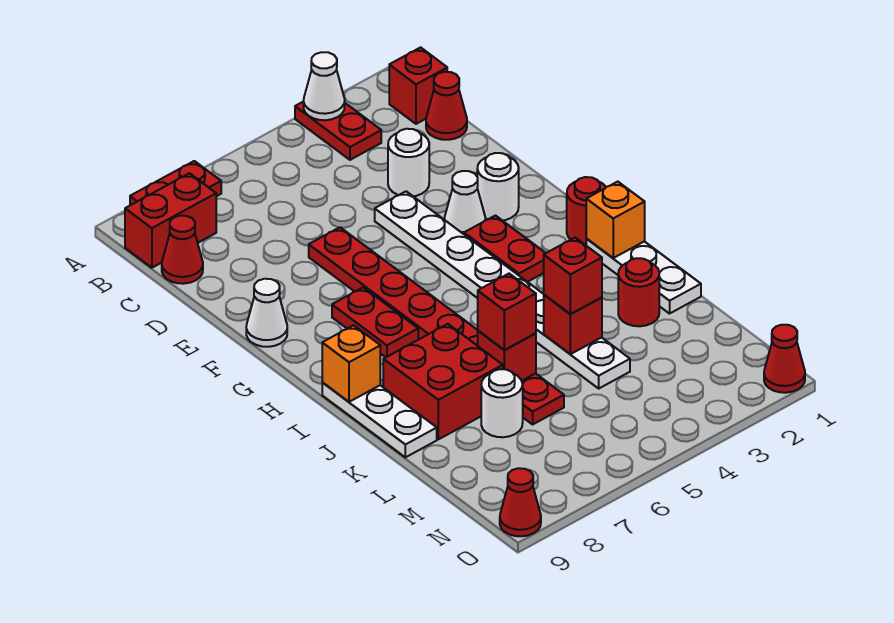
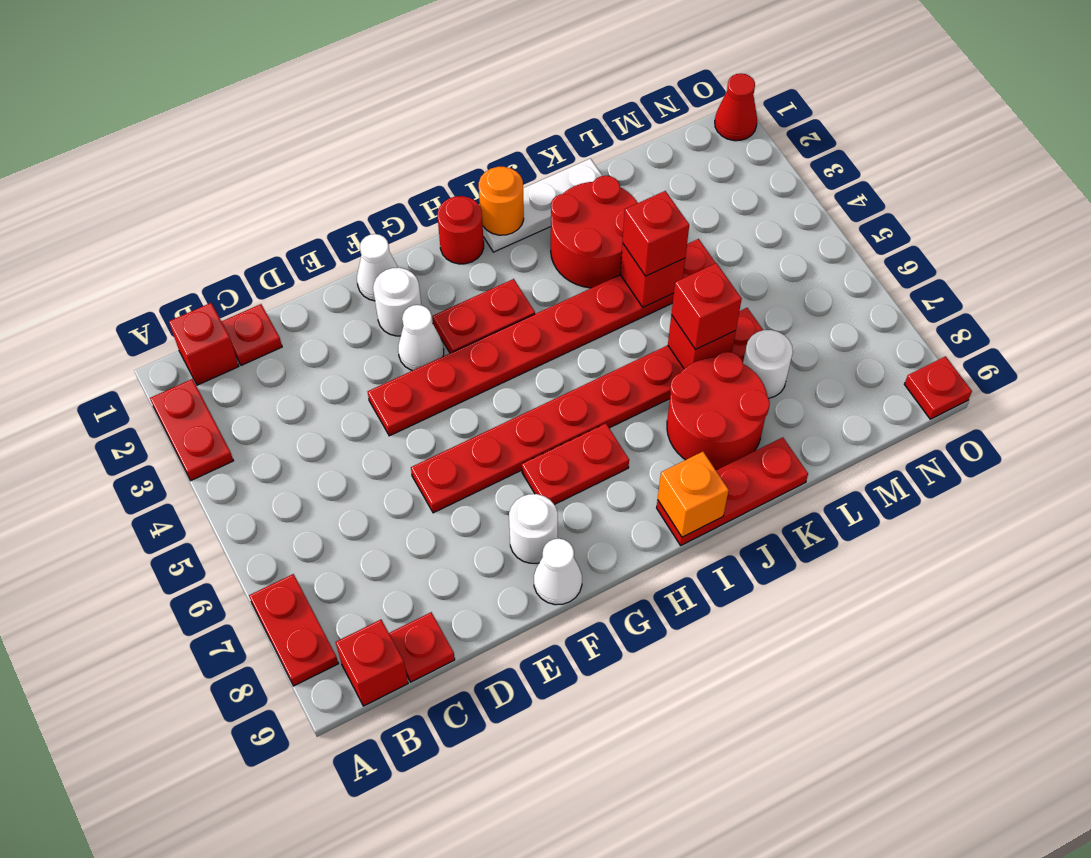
red plate A3:B3 level 1 -> red plate A2:A3 level 1
white cone A3 level 2 -> white cone F1 level 1
red brick B8:B9 level 1 -> red brick B9 level 1
red cone C1 level 1 -> red plate C1 level 1
red cone C9 level 1 -> red plate C9 level 1
white round brick D3 level 1 -> white round brick F8 level 1
white plate E4:L4 level 1 -> red plate E4:L4 level 1
orange brick I1 level 2 -> orange round brick I1 level 2
white plate I9:K9 level 1 -> red plate I9:K9 level 1
red brick J7:K8 level 1 -> red round brick J7:K8 level 1
red round brick K2 level 1 -> red round brick J2:K3 level 1
red cone O9 level 1 -> red plate O9 level 1

